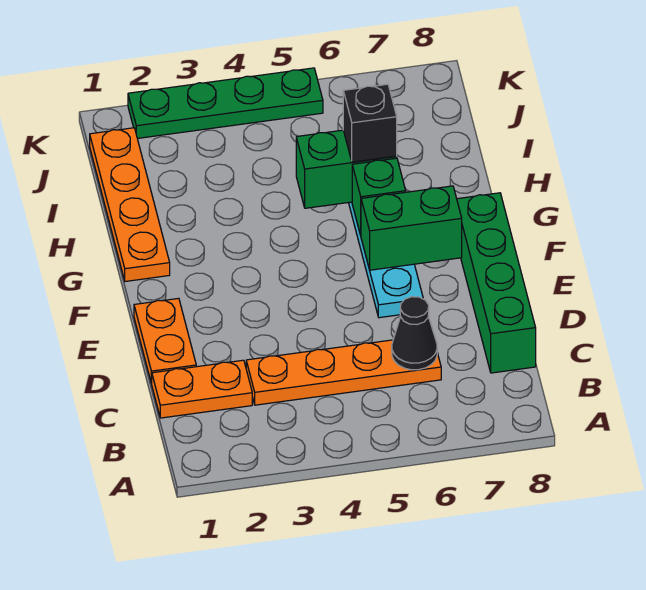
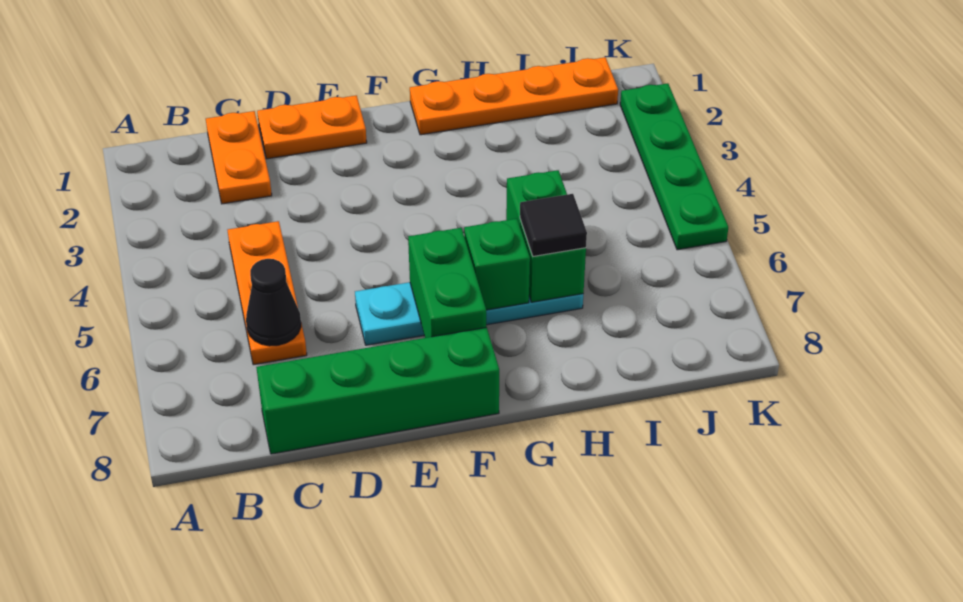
orange plate C3:C6 level 1 -> orange plate C4:C6 level 1
black brick H6 level 3 -> black tile H6 level 3

